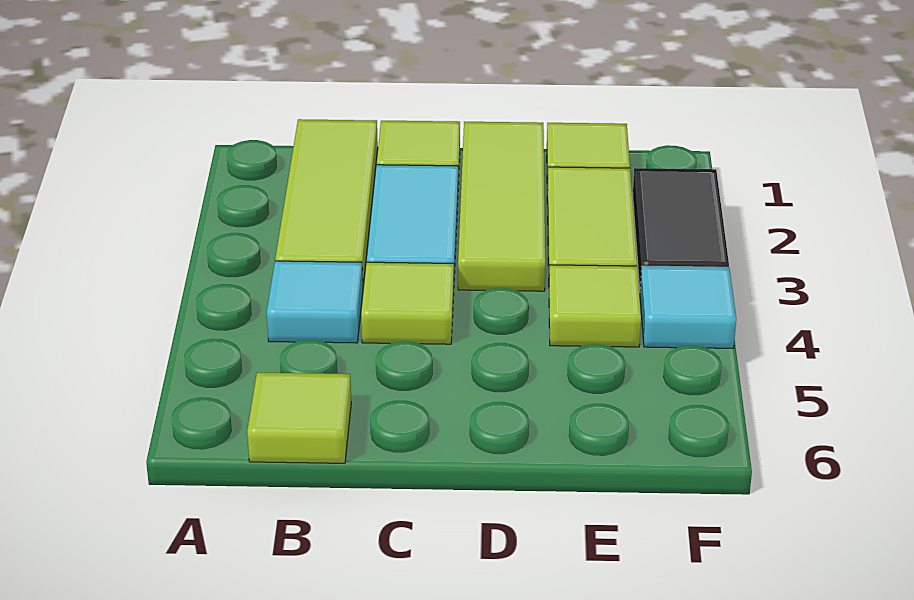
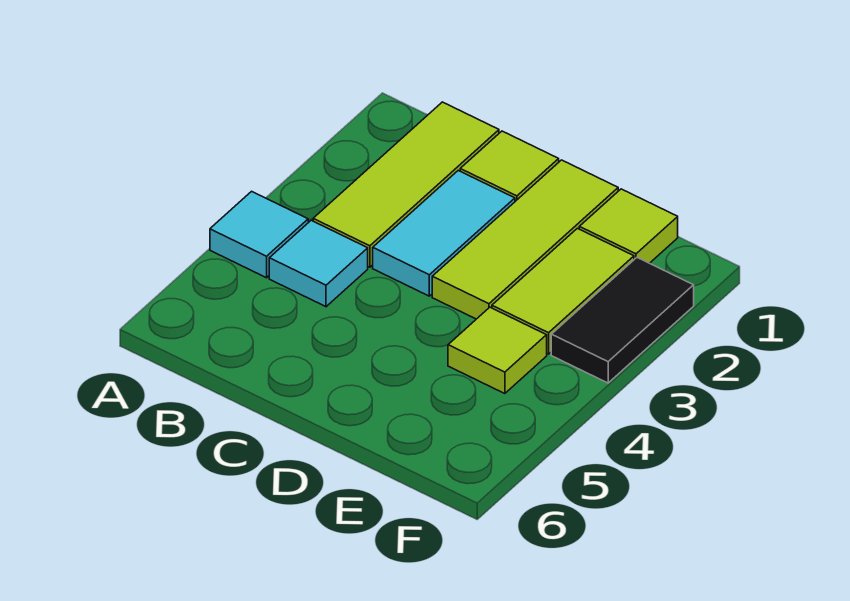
lime tile B6 level 1 -> none
lime tile C4 level 1 -> none
cyan tile F4 level 1 -> cyan tile A4 level 1

